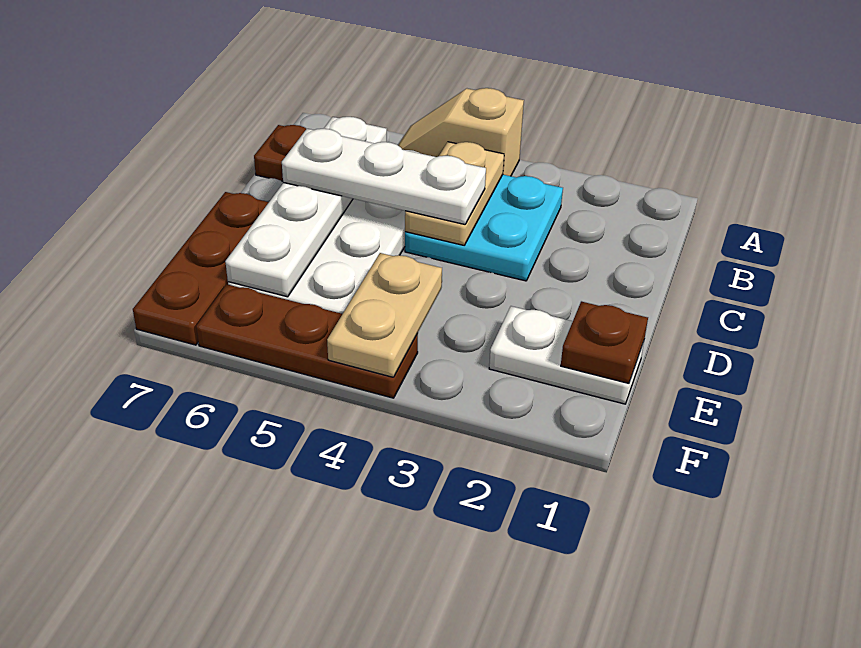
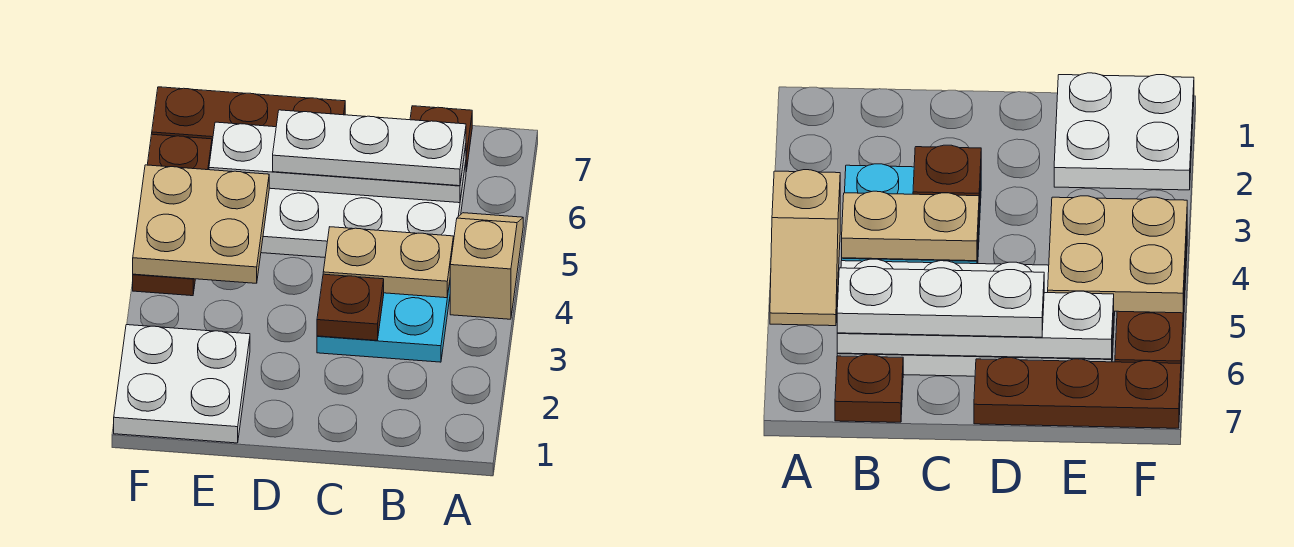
white plate C4:C6 level 3 -> white plate B6:D6 level 3
white plate E1:E2 level 1 -> white plate E1:F2 level 1
brown plate E1 level 2 -> brown plate C3 level 2
tan plate E4:F4 level 2 -> tan plate E4:F5 level 2

